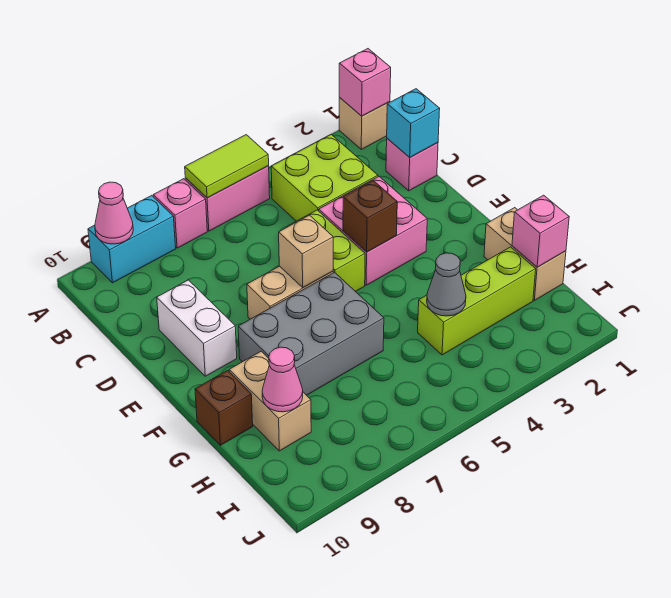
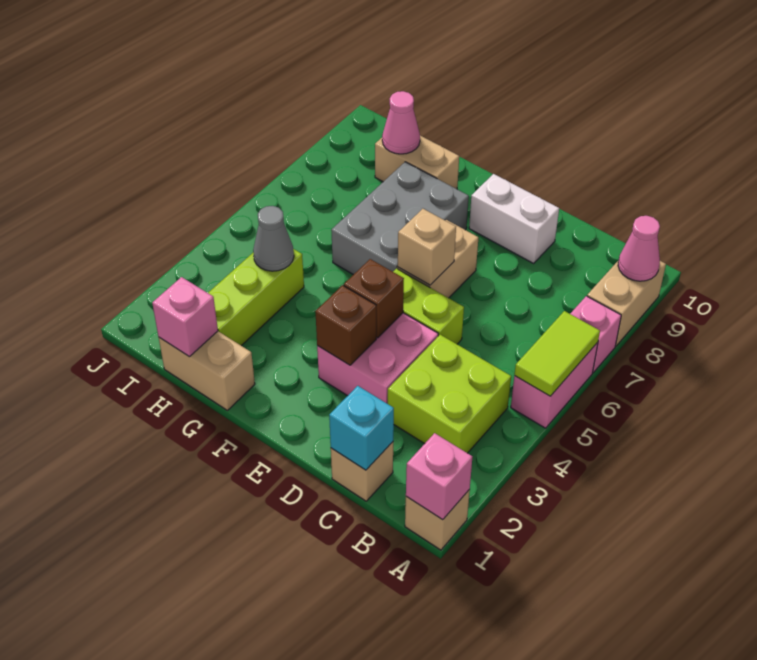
cyan brick A8:A9 level 1 -> tan brick A8:A9 level 1
pink brick C1 level 1 -> tan brick C1 level 1
brown brick G10 level 1 -> brown brick E3 level 2

